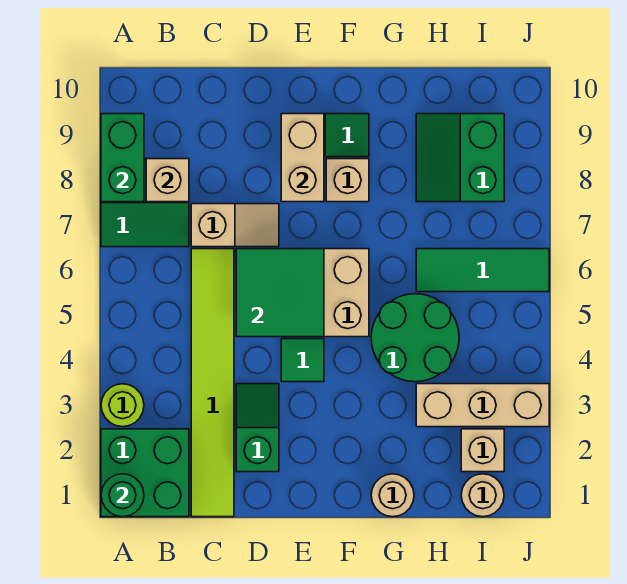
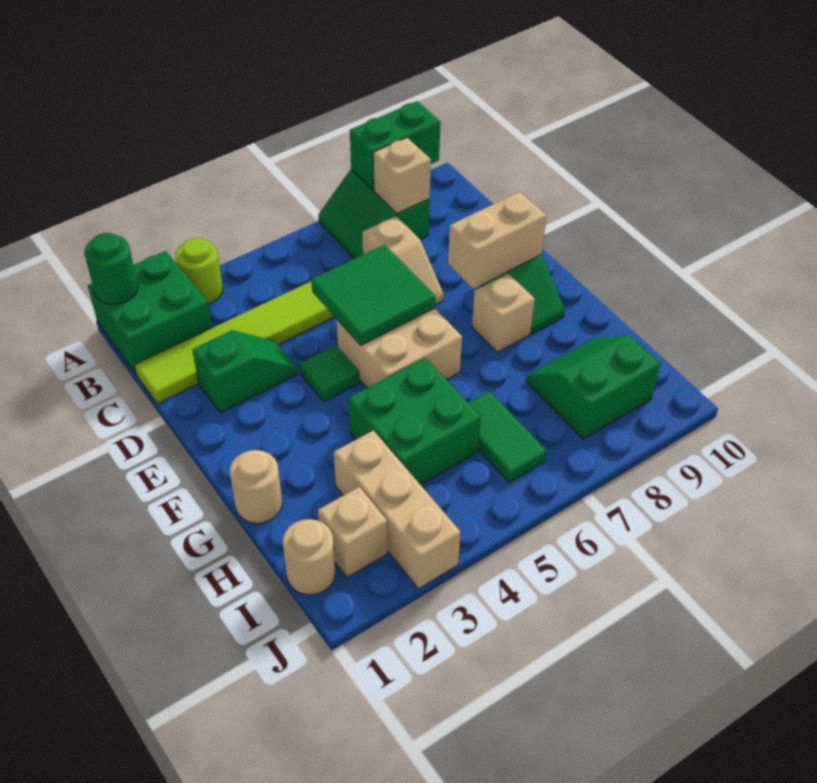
green round brick G4:H5 level 1 -> green brick G4:H5 level 1
green tile H6:J6 level 1 -> green tile H6:I6 level 1

